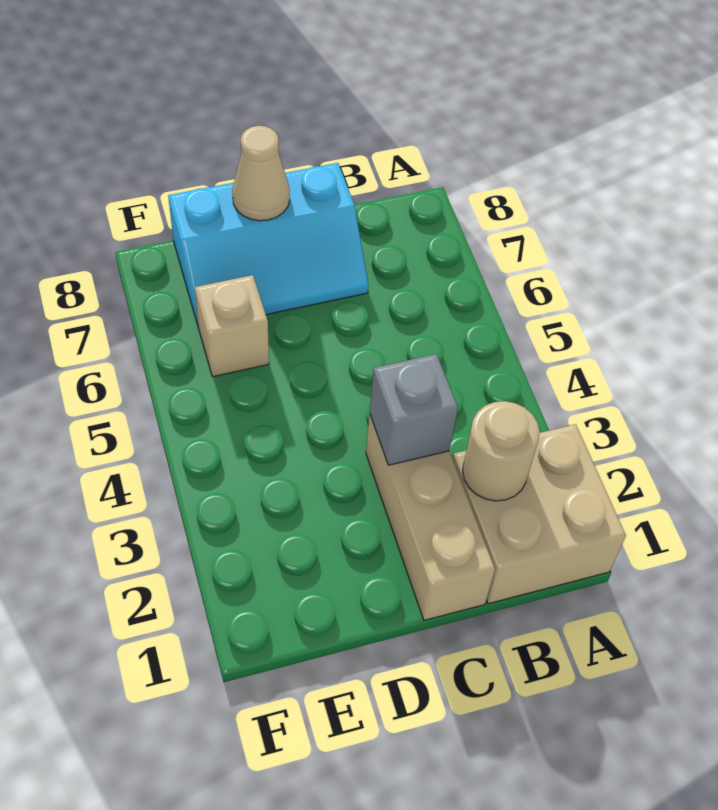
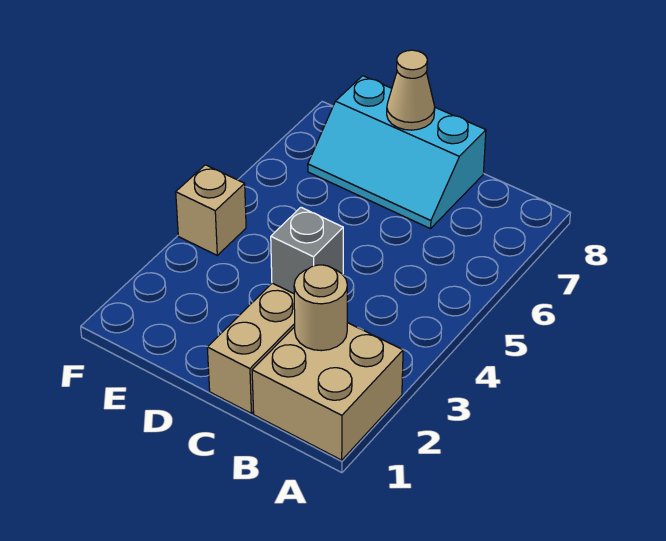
tan brick E6 level 1 -> tan brick F4 level 1

